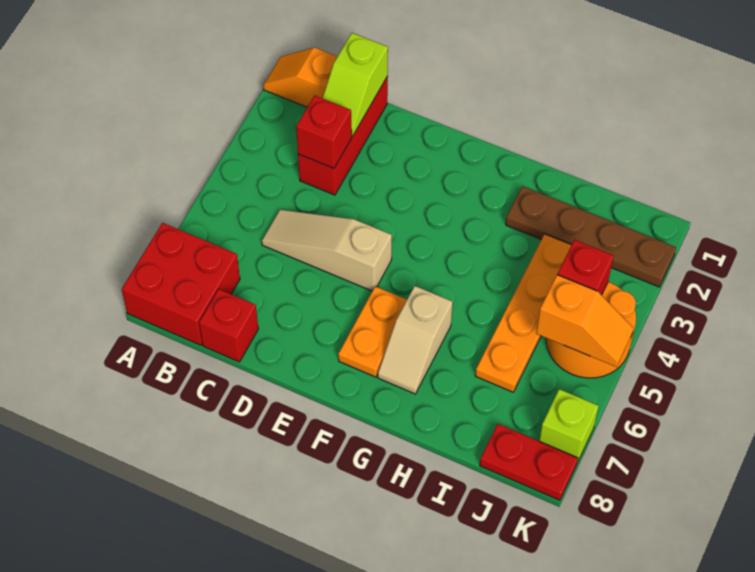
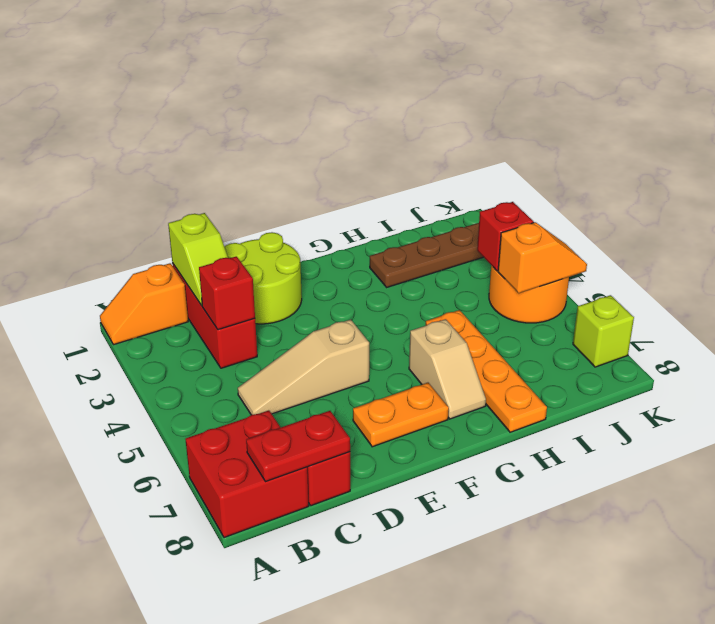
none -> lime round brick D1:E2 level 1
orange plate F6:F7 level 1 -> orange plate E7:F7 level 1
orange plate I3:I6 level 1 -> orange plate H5:H8 level 1
red plate J8:K8 level 1 -> red plate B8:C8 level 2

